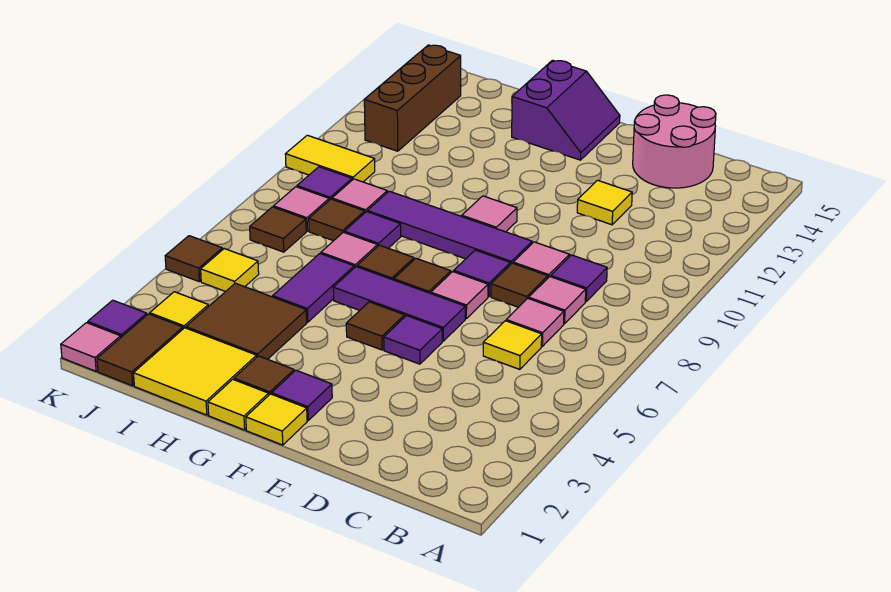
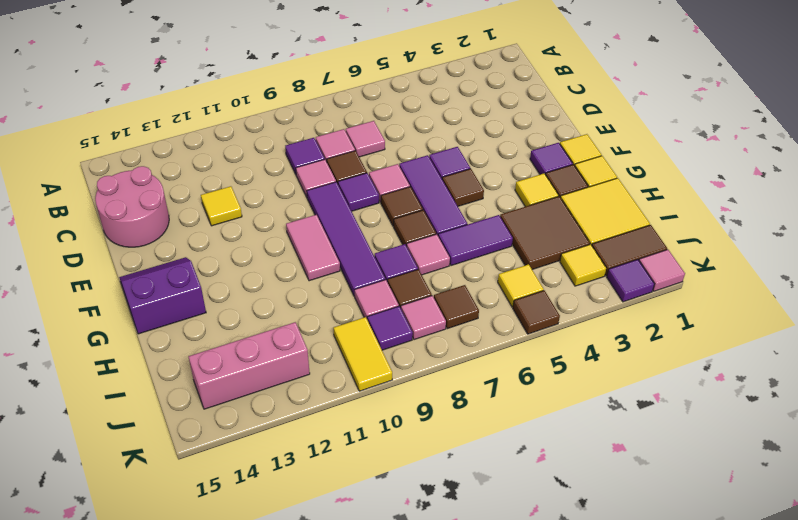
yellow tile C6 level 1 -> yellow tile G3 level 1
pink tile F10 level 1 -> pink tile F10:G10 level 1
brown brick J12:J14 level 1 -> pink brick J12:J14 level 1

